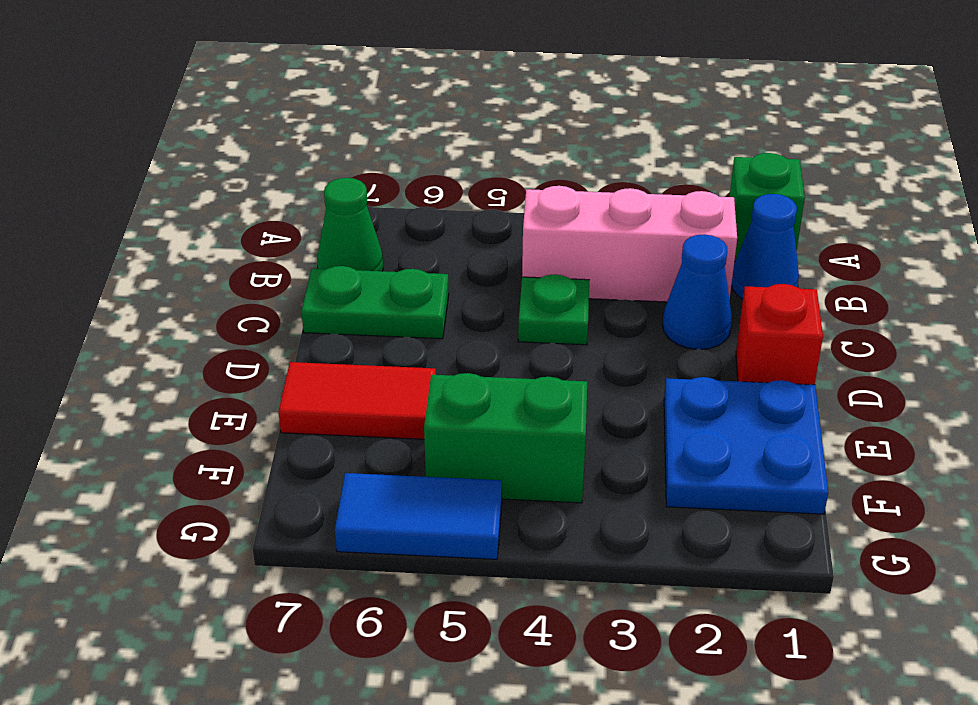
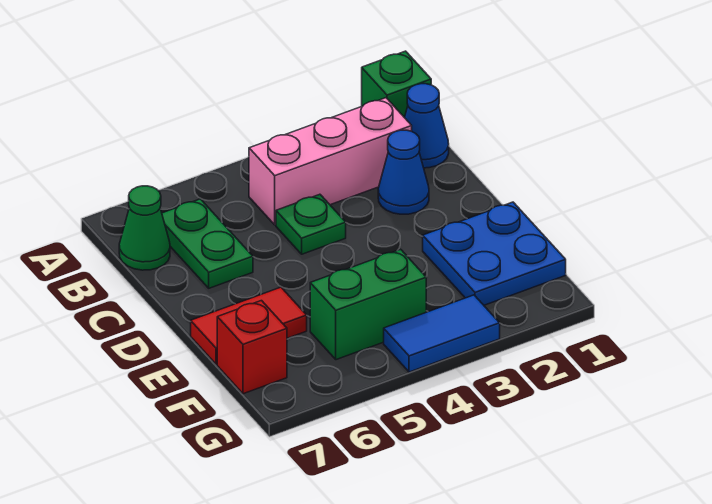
green plate C6:C7 level 1 -> green plate B6:C6 level 1
red brick D1 level 1 -> red brick F7 level 1
blue tile G5:G6 level 1 -> blue tile G3:G4 level 1

